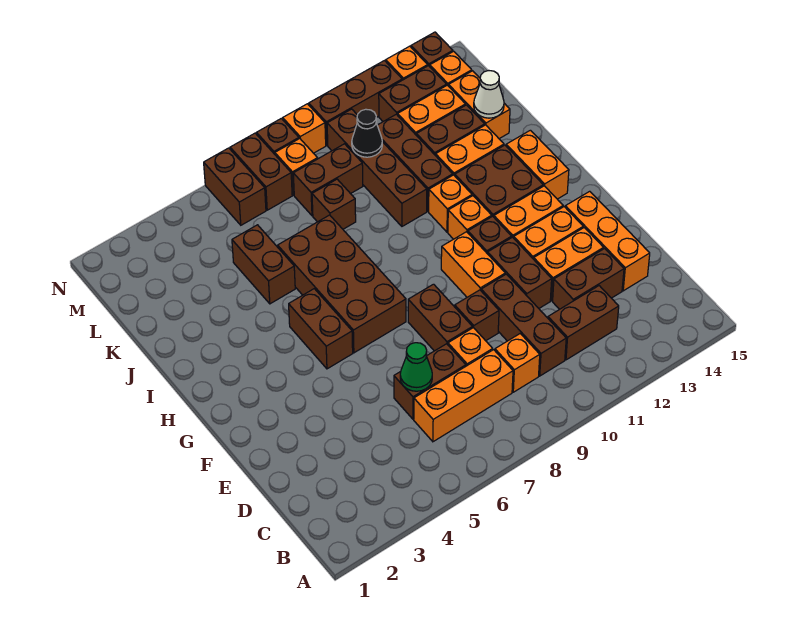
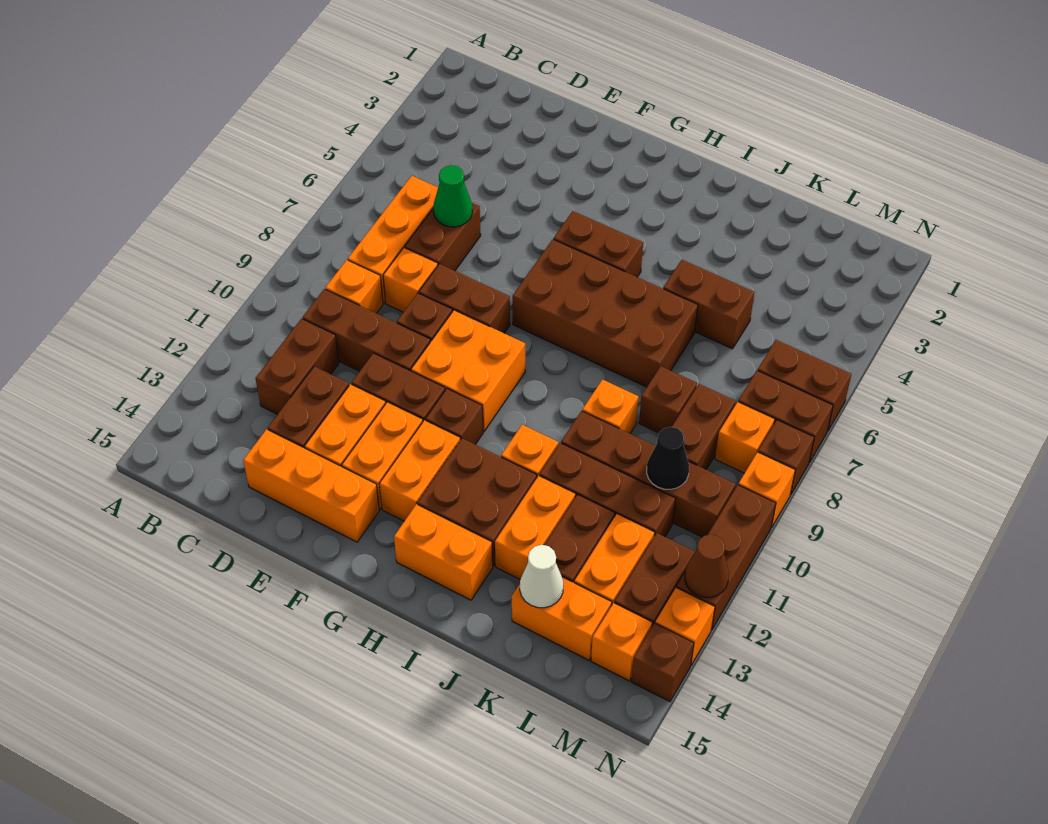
orange brick F10:G10 level 1 -> orange brick F9:G10 level 1
orange brick H11 level 1 -> orange brick J9 level 1
none -> brown cone N12 level 2

